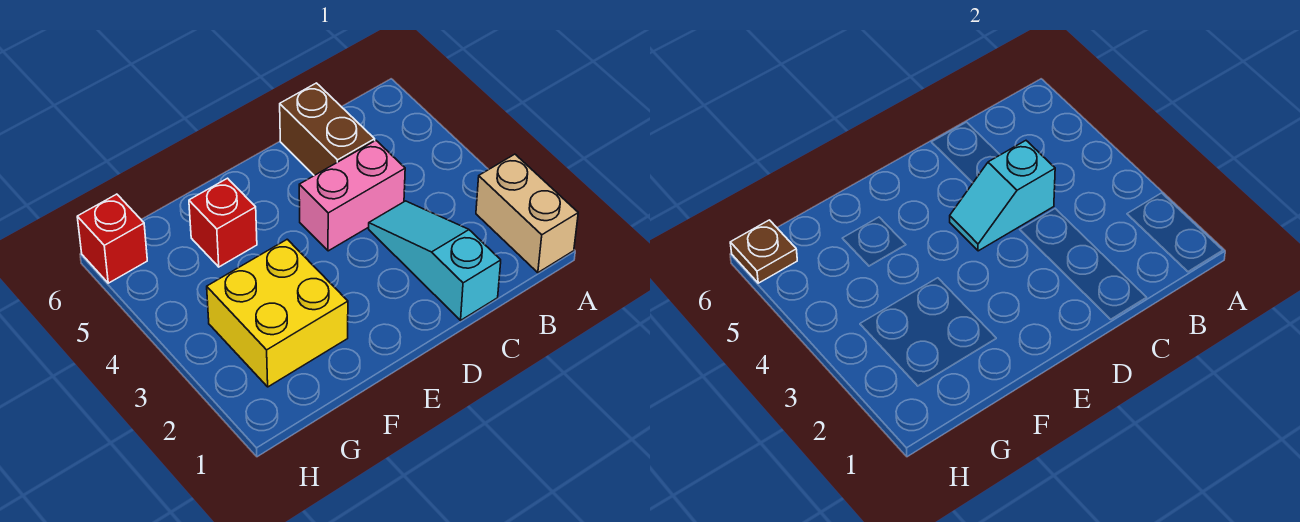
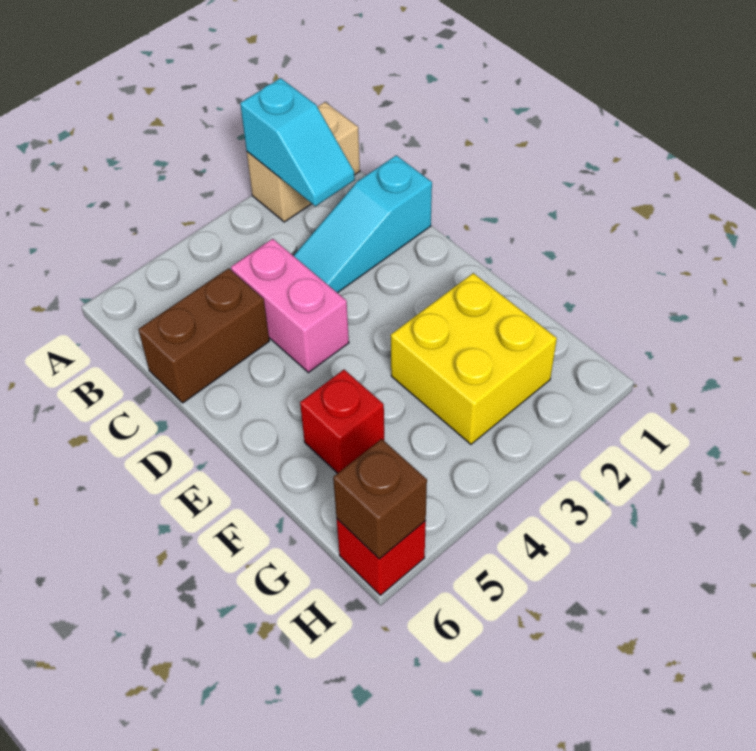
cyan slope C4:D4 level 2 top C -> cyan slope A2:B2 level 2 top A
brown plate H6 level 2 -> brown brick H6 level 2

